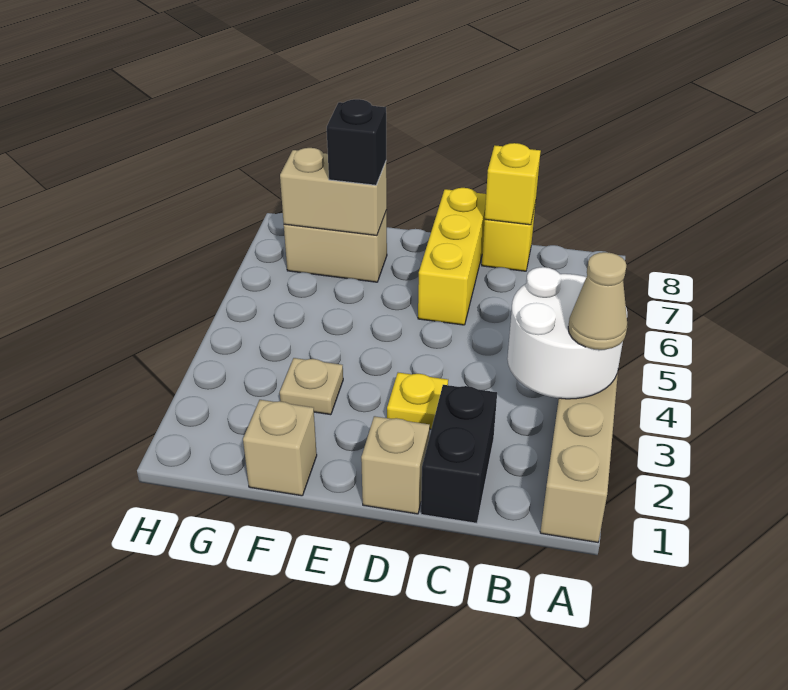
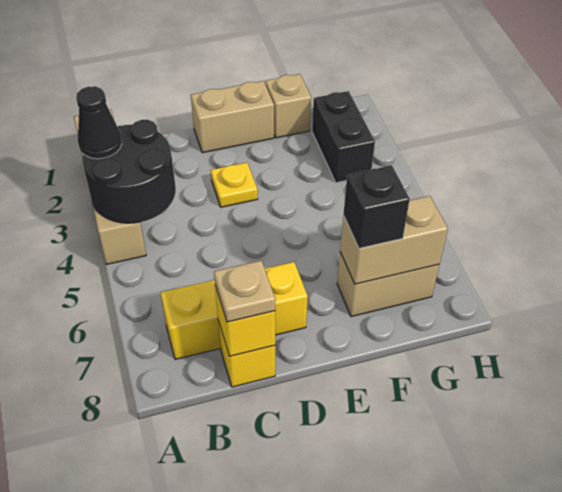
white round brick A3:B4 level 2 -> black round brick A3:B4 level 2
tan cone A3 level 3 -> black cone A3 level 3
black brick C1:C2 level 1 -> black brick G2:G3 level 1
tan brick D1 level 1 -> tan brick D1:E1 level 1
yellow brick D6:D8 level 1 -> yellow brick B7:D7 level 1
tan plate F3 level 1 -> tan plate C8 level 3

